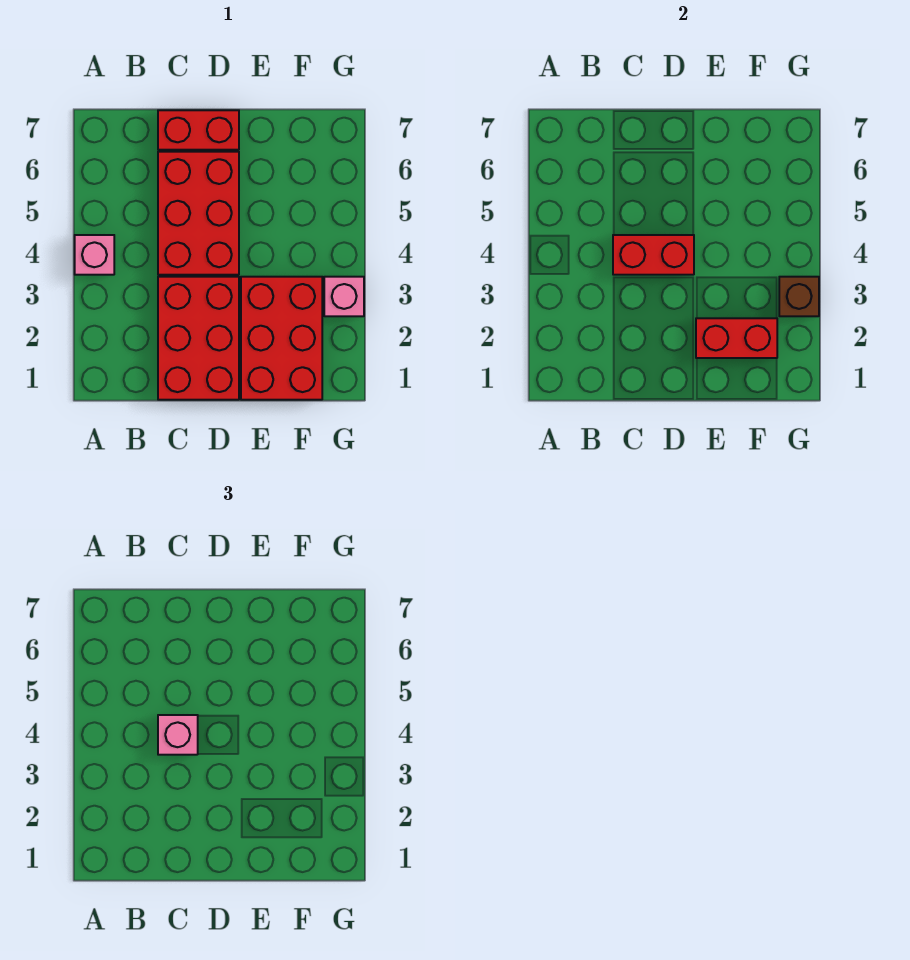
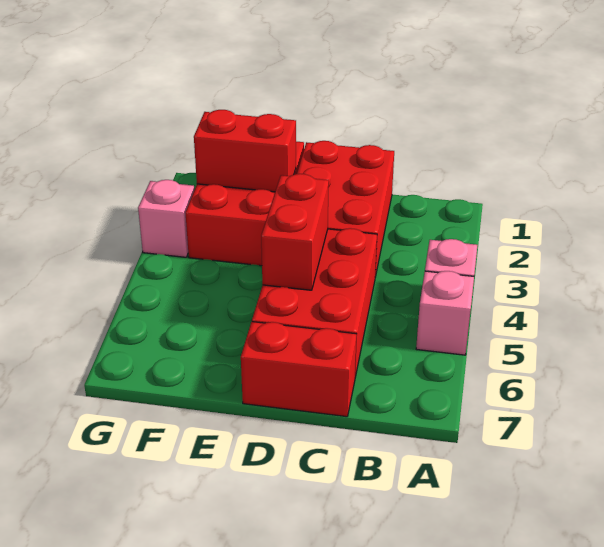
red brick C4:D4 level 2 -> red brick D4:D5 level 2
pink brick C4 level 3 -> pink brick A5 level 1
brown brick G3 level 2 -> none

